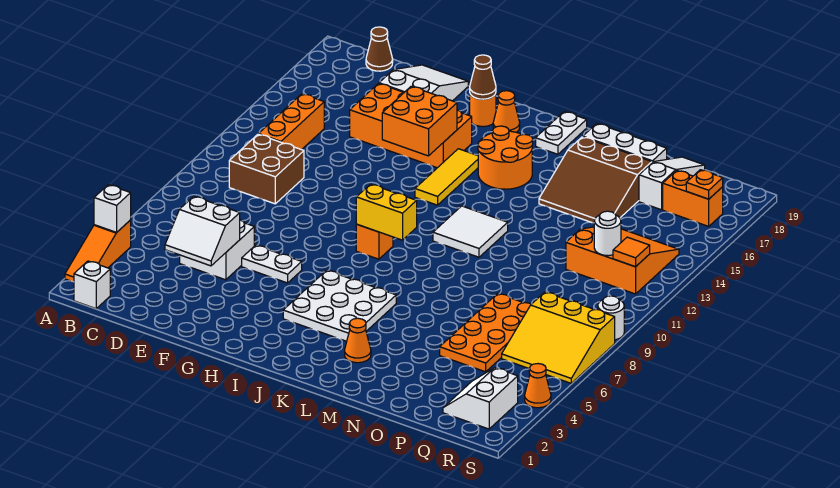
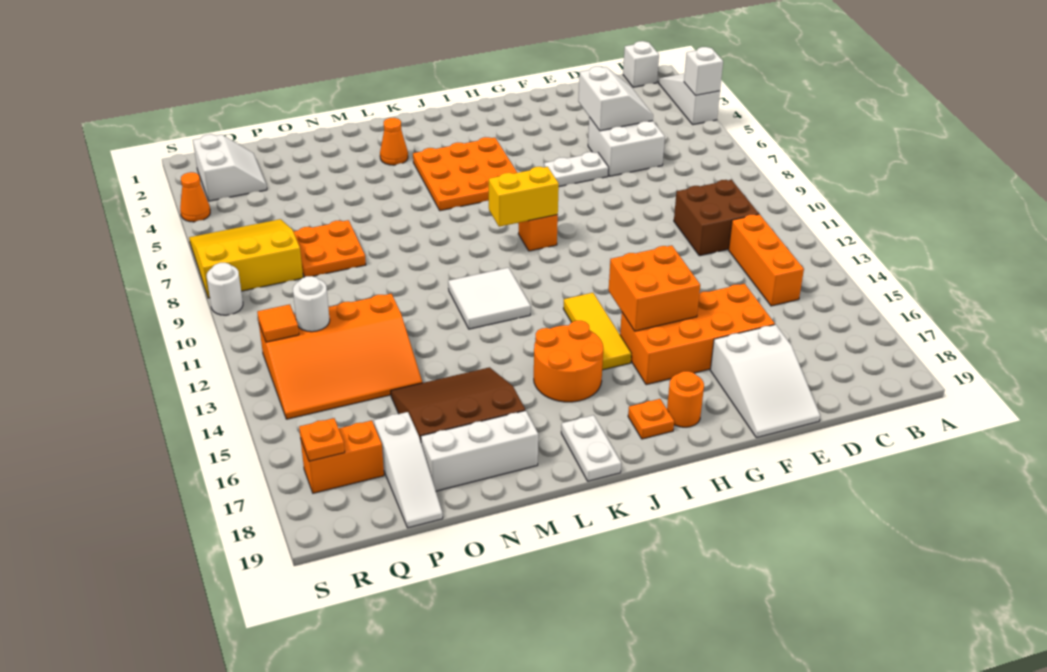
orange slope A2:A4 level 1 top 4 -> white slope A2:A4 level 1 top 4
brown cone C19 level 1 -> none
white slope D4:E5 level 2 top 5 -> white slope D4:E5 level 2 top E
brown cone H18 level 2 -> none
white plate I4:K6 level 1 -> orange plate I4:K6 level 1
orange cone I18 level 1 -> orange plate I18 level 1
orange plate O5:P8 level 1 -> orange plate O7:P8 level 1
orange slope P12:R14 level 1 top 12 -> orange slope O12:R14 level 1 top 12

